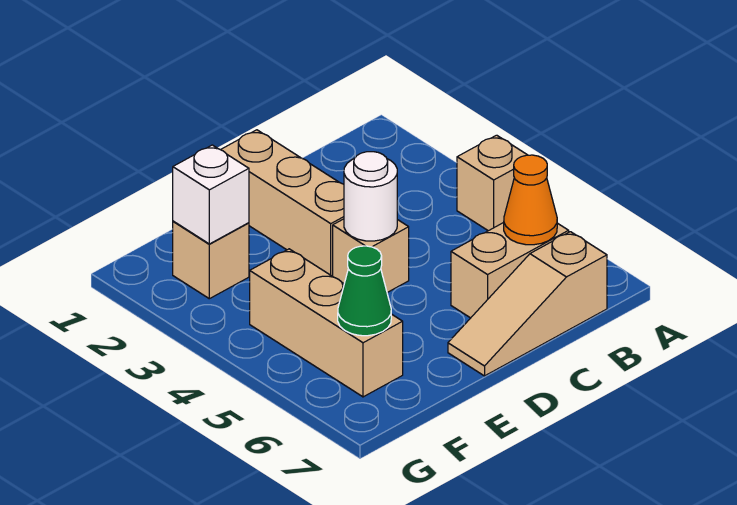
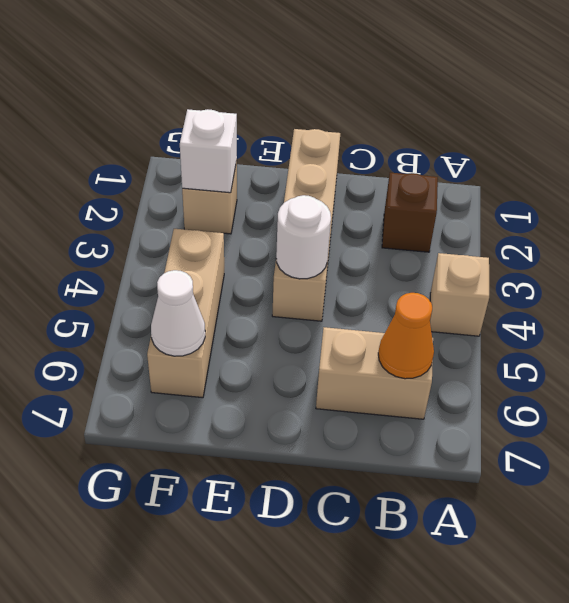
none -> brown brick B2 level 1
tan slope B7:D7 level 1 top B -> none
green cone F6 level 2 -> white cone F6 level 2

